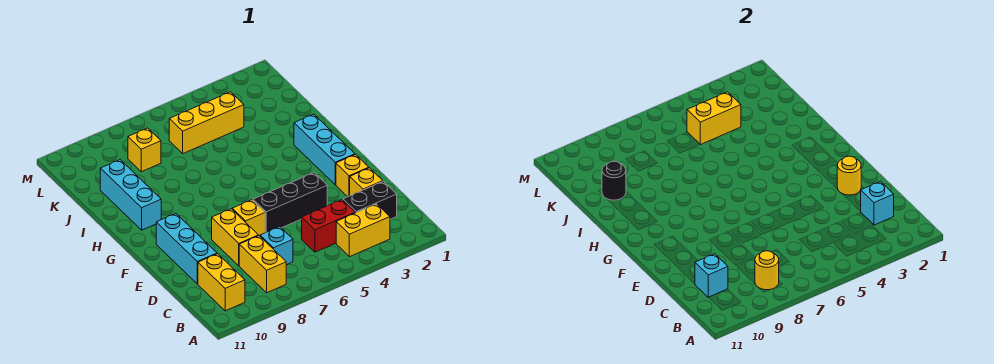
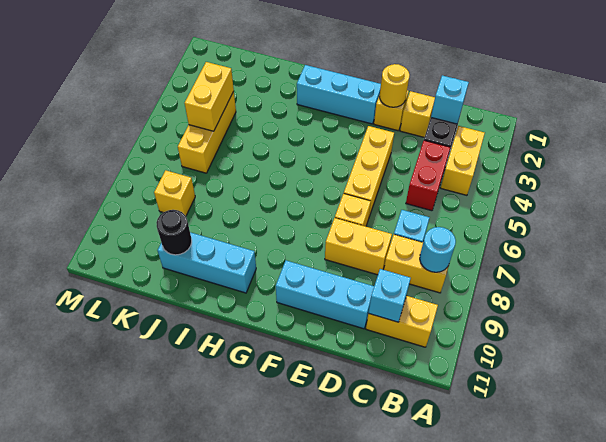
yellow round brick B8 level 2 -> cyan round brick B8 level 2
black brick E4:E6 level 1 -> yellow brick E4:E6 level 1

